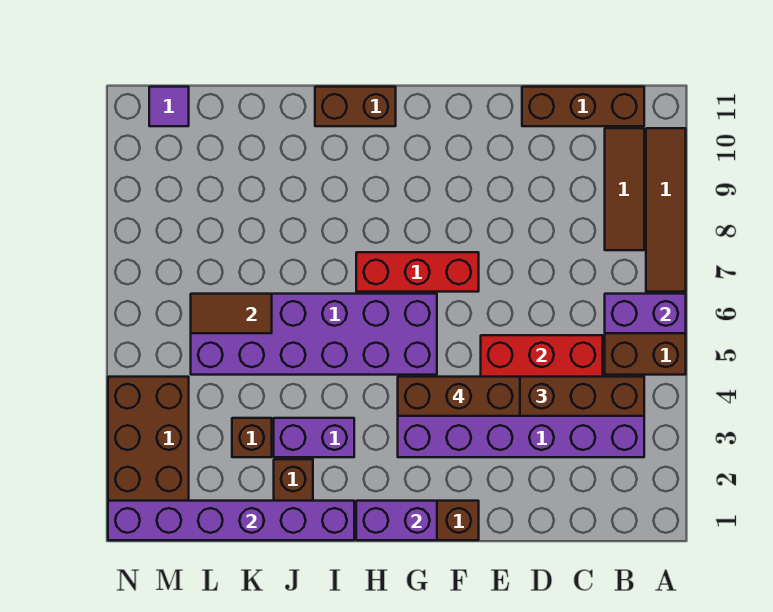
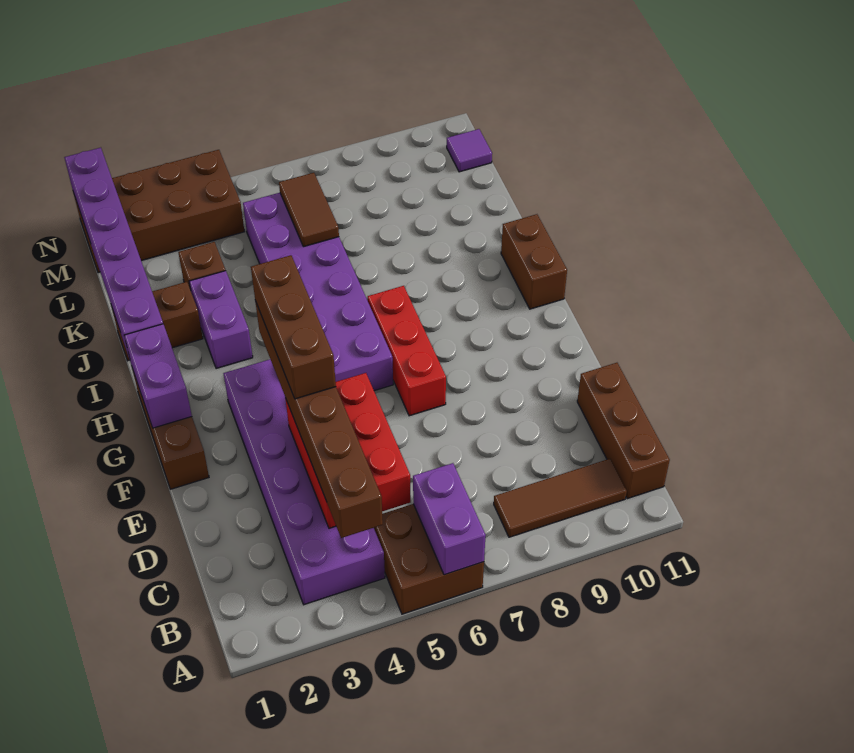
brown tile A7:A10 level 1 -> none

